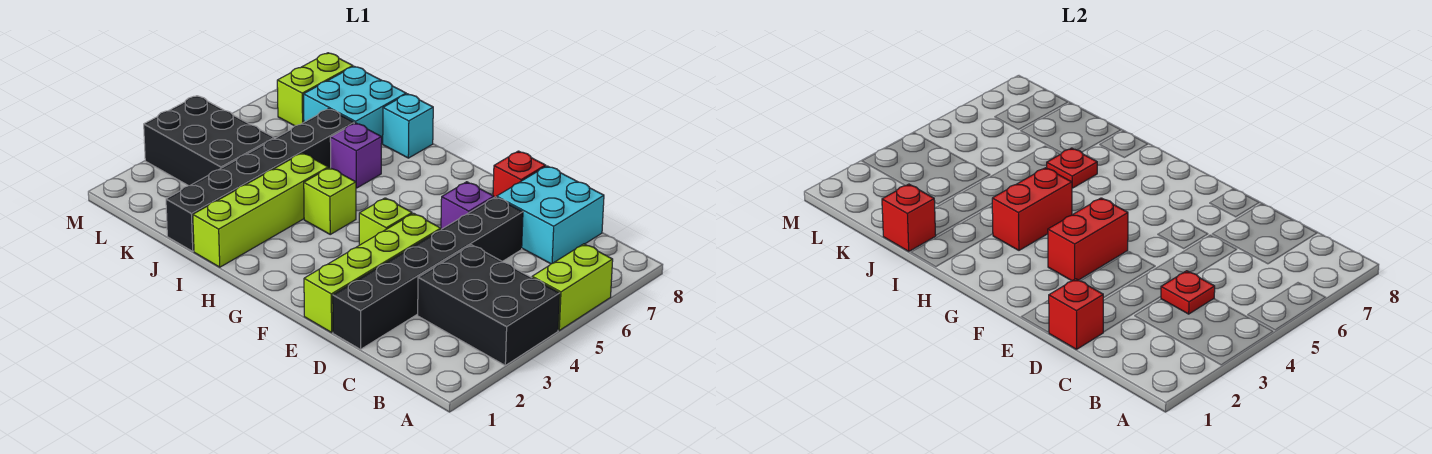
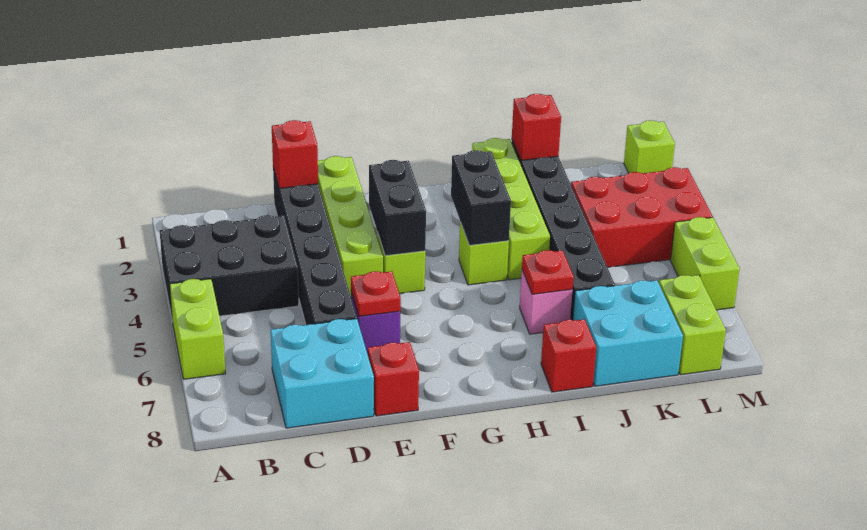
red plate C4 level 2 -> red plate E6 level 2
red brick F3:F4 level 2 -> black brick F3:F4 level 2
red brick H3:H4 level 2 -> black brick H3:H4 level 2
purple brick I6 level 1 -> pink brick I6 level 1
cyan brick I8 level 1 -> red brick I8 level 1
black brick K3:M4 level 1 -> red brick K3:M4 level 1
none -> lime brick M1 level 1
none -> lime brick M5:M6 level 1

